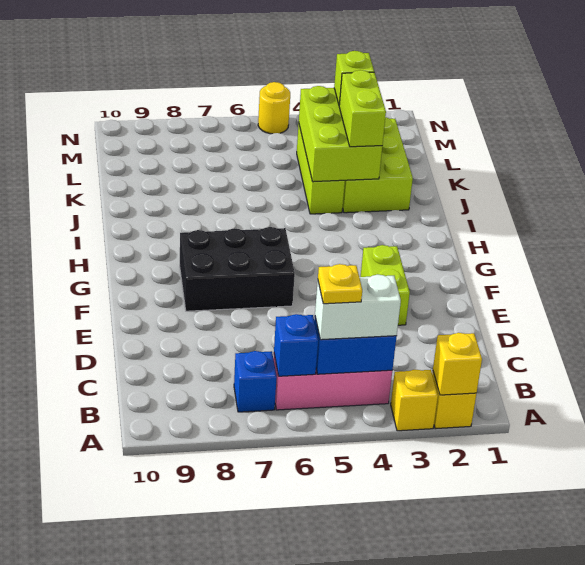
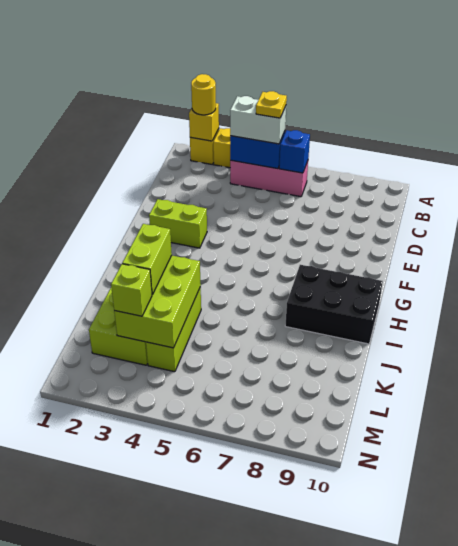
blue brick B7 level 1 -> none
lime brick E3:F3 level 1 -> lime brick F2:F3 level 1
black brick F6:G8 level 1 -> black brick H8:I10 level 1
yellow round brick N5 level 1 -> yellow round brick A2 level 3

